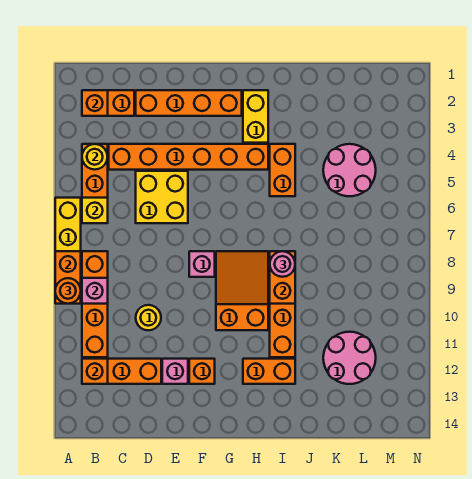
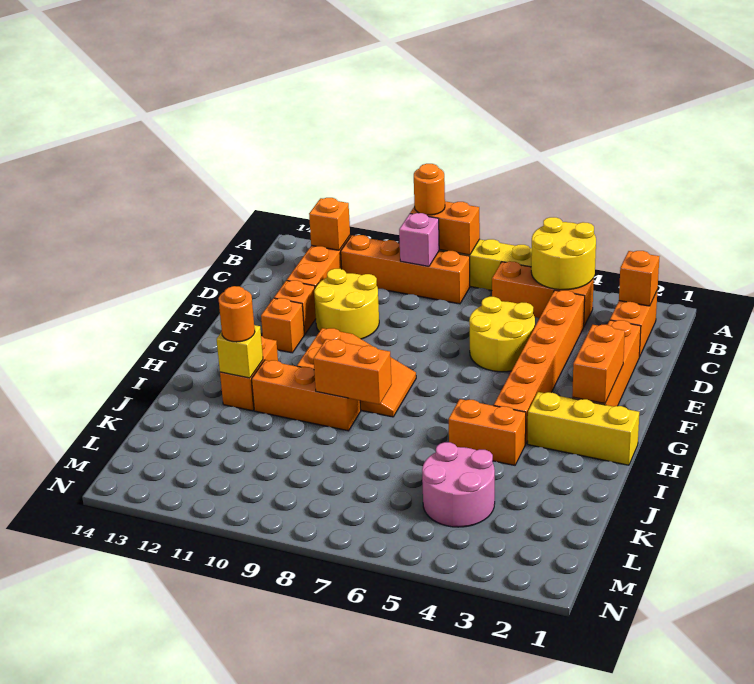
yellow round brick B4 level 2 -> yellow round brick A4:B5 level 2
yellow brick B6 level 2 -> yellow brick I12 level 2
yellow brick D5:E6 level 1 -> yellow round brick D5:E6 level 1
yellow round brick D10 level 1 -> yellow round brick D10:E11 level 1
pink brick E12 level 1 -> orange brick E12 level 1
none -> orange brick F2:G2 level 2
pink brick F8 level 1 -> none
yellow brick H2:H3 level 1 -> yellow brick H1:H3 level 1
pink round brick I8 level 3 -> none
none -> orange round brick I12 level 3
pink round brick K11:L12 level 1 -> none

